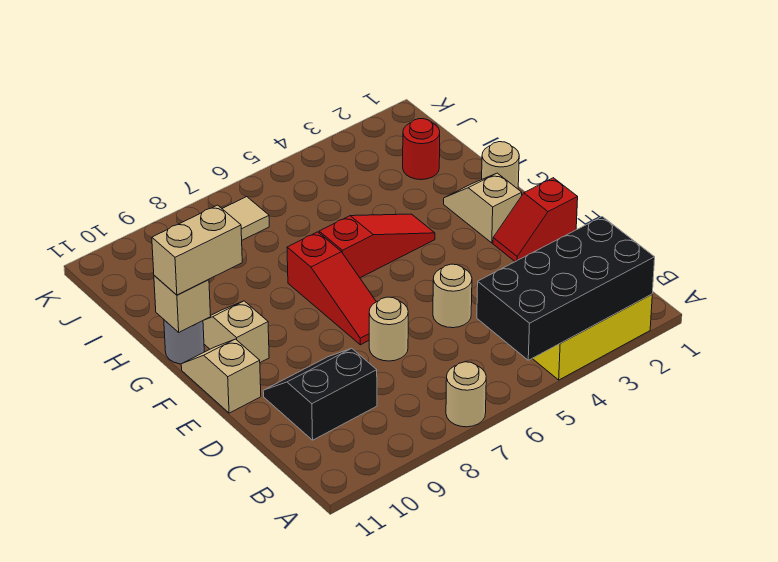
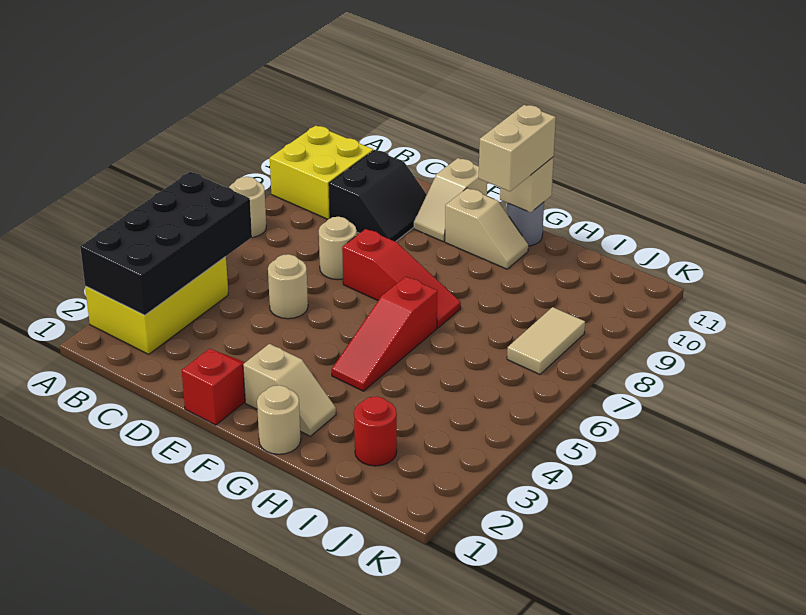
none -> yellow brick A9:B10 level 1
red slope E7:G7 level 1 top G -> red slope E7:G7 level 1 top E
tan slope E11:F11 level 1 top E -> tan slope E10:E11 level 1 top 11

